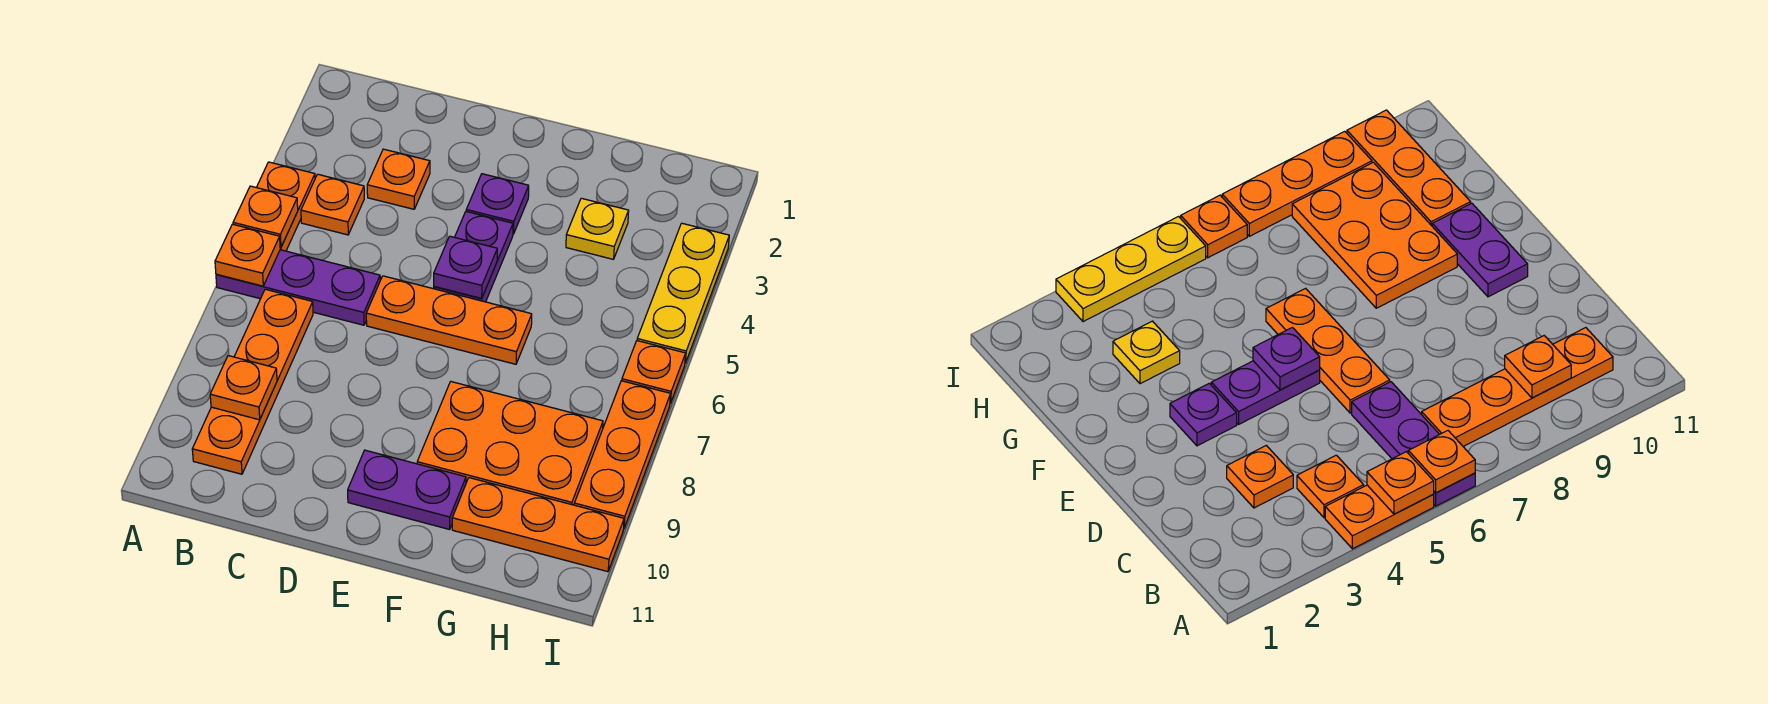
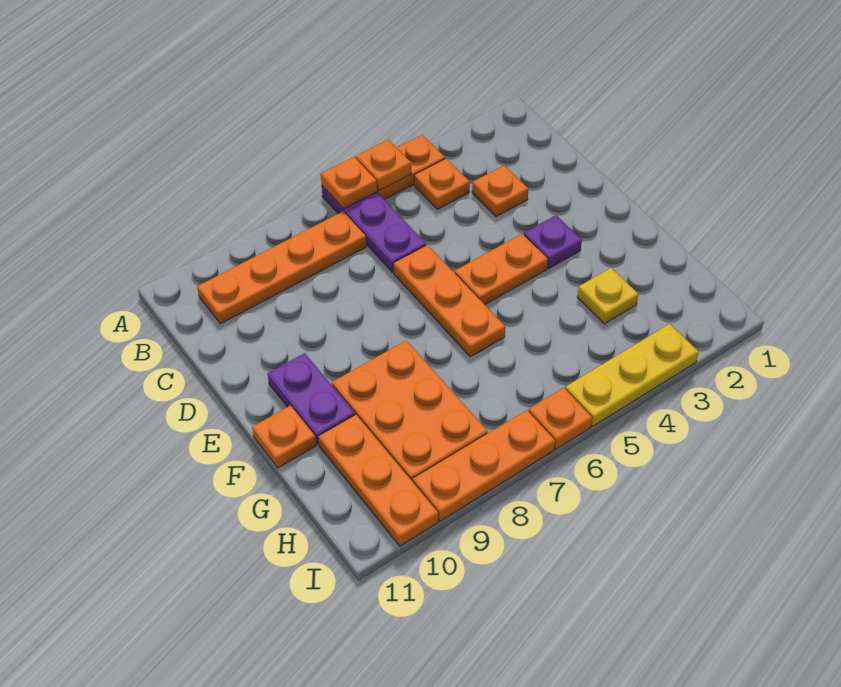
orange plate B9 level 2 -> orange plate F11 level 1
purple plate E4:E5 level 1 -> orange plate E4:E5 level 1
purple plate E5 level 2 -> none

